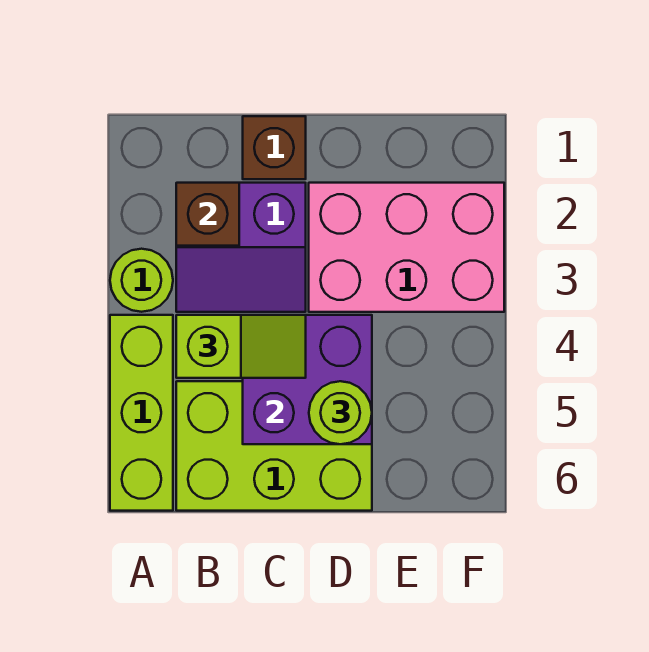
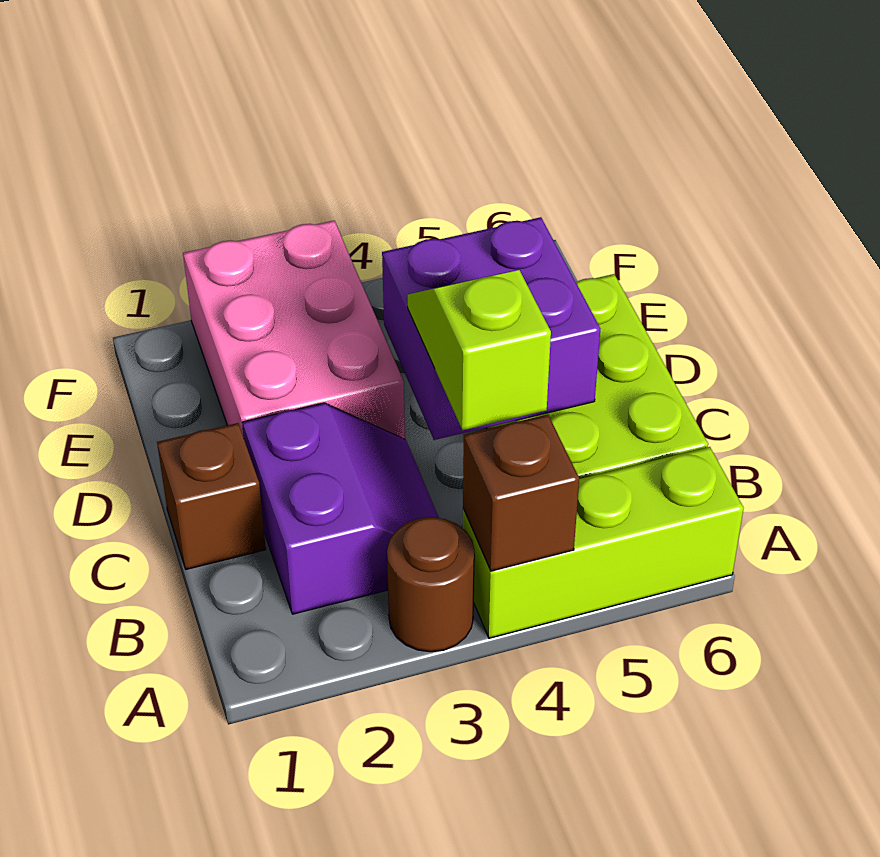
lime round brick A3 level 1 -> brown round brick A3 level 1
brown brick B2 level 2 -> brown brick A4 level 2
lime round brick D5 level 3 -> none

